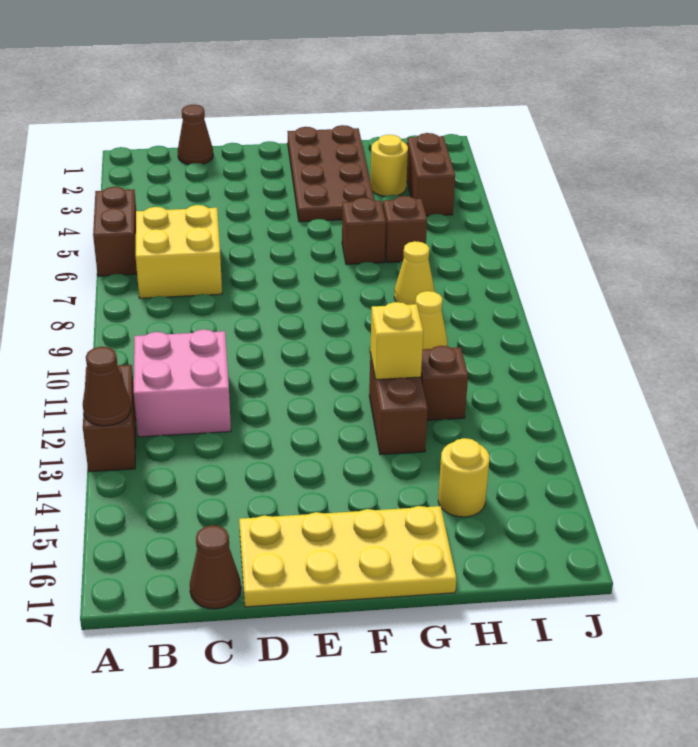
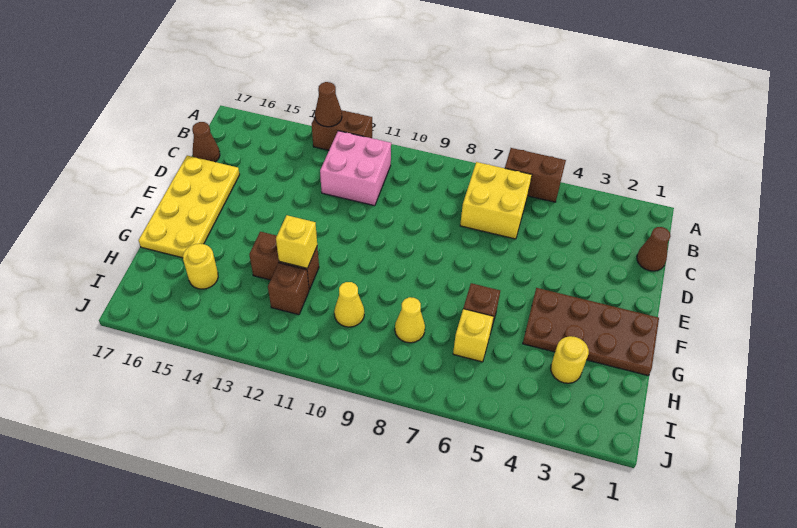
brown brick H6 level 1 -> yellow brick H6 level 1
brown brick I3:I4 level 1 -> none

